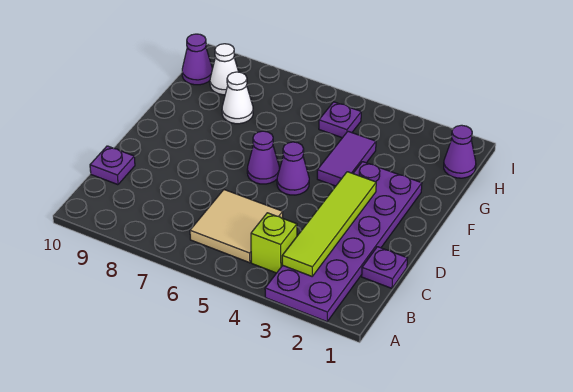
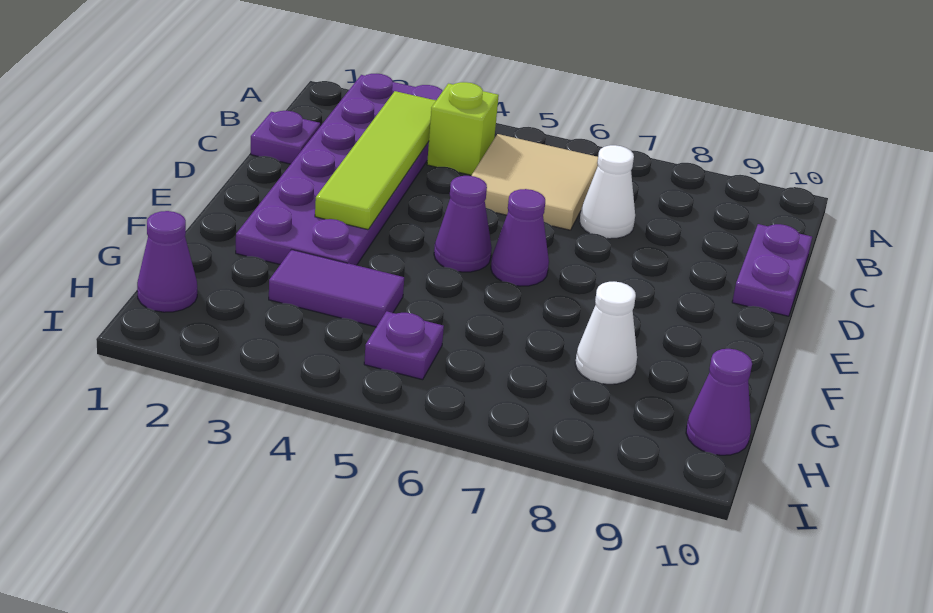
purple plate C10 level 1 -> purple plate C10:D10 level 1
purple tile F4:G4 level 1 -> purple tile G3:G4 level 1
white cone H9 level 1 -> white cone C7 level 1

